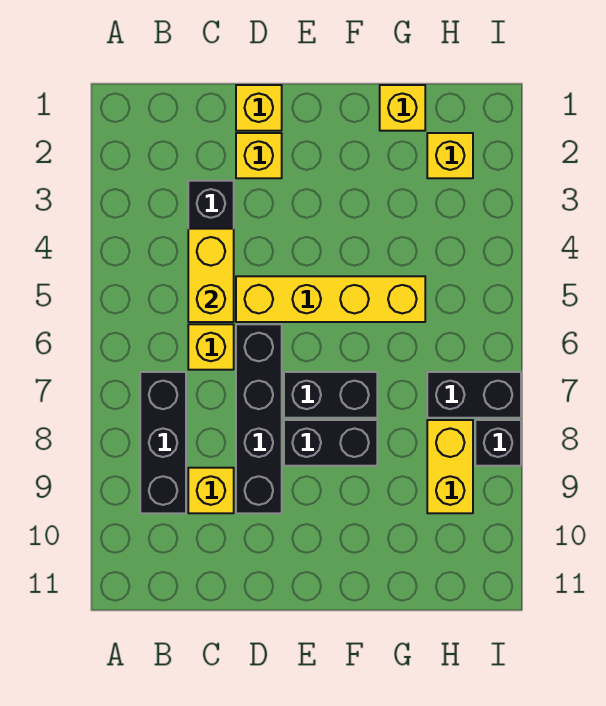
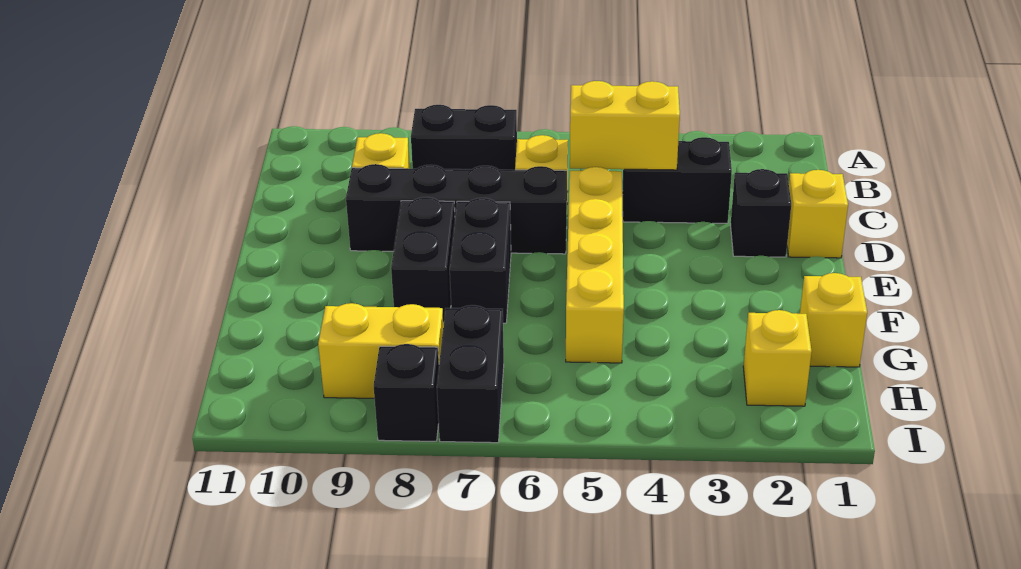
black brick B7:B9 level 1 -> black brick B7:B8 level 1
yellow brick D2 level 1 -> black brick D2 level 1

